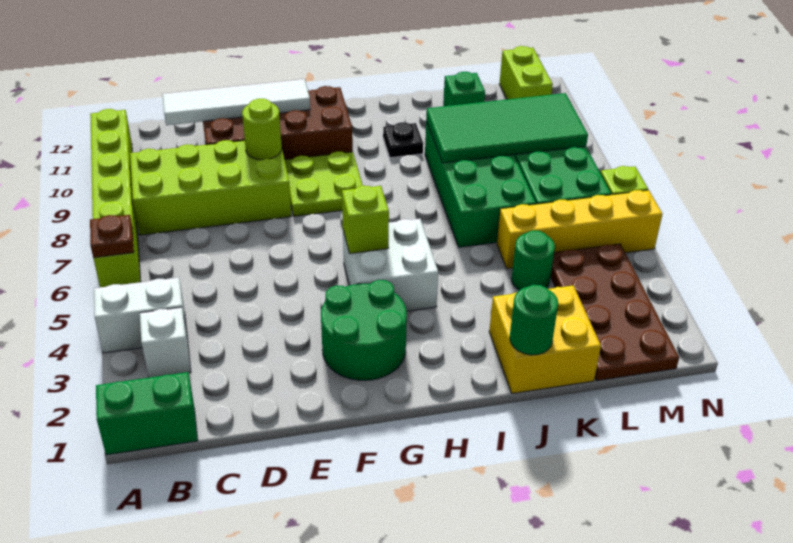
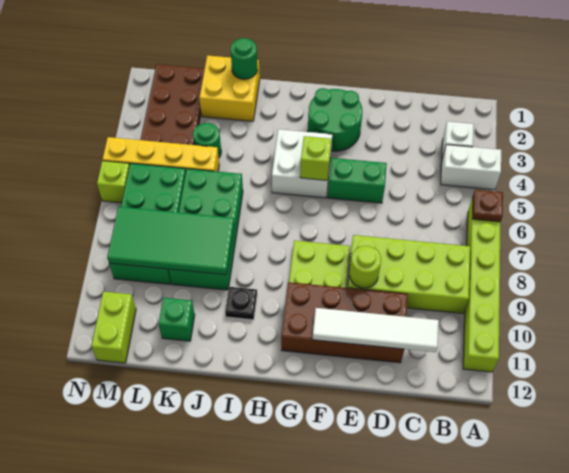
green brick A1:B1 level 1 -> green brick E5:F5 level 1

